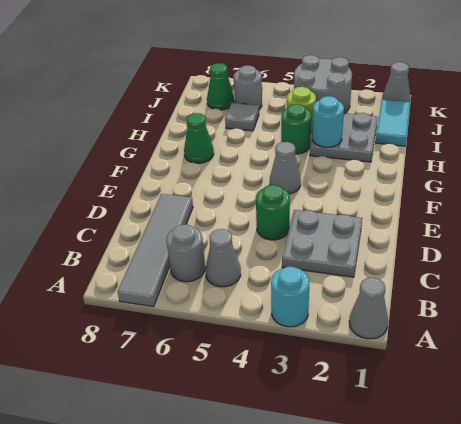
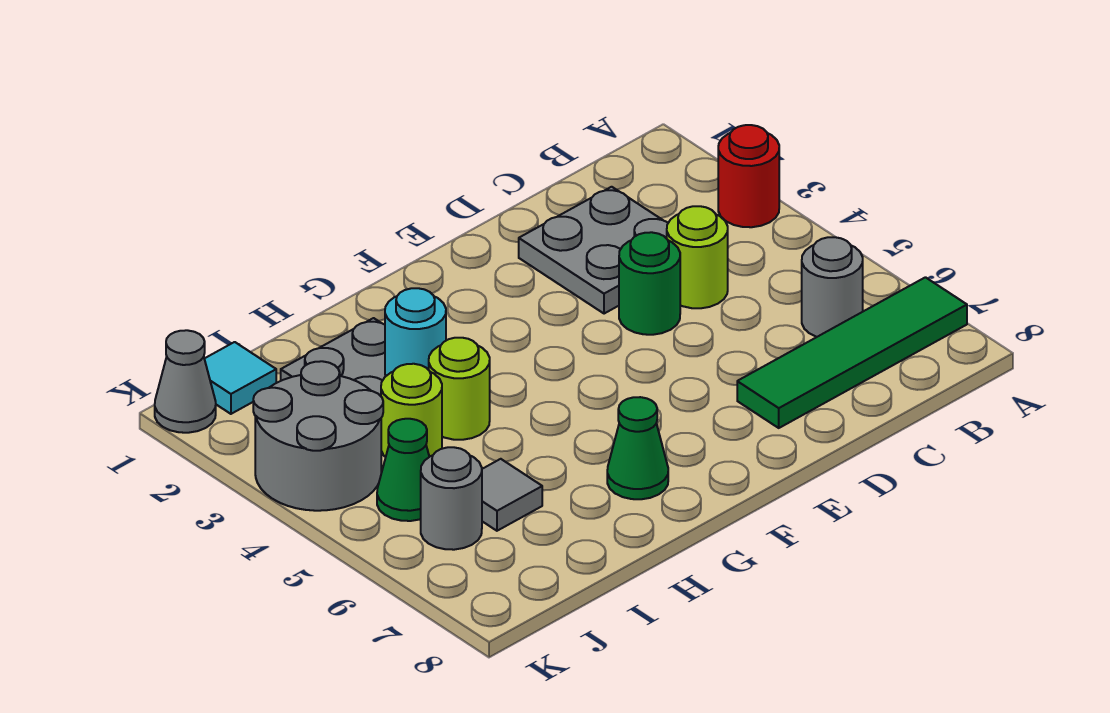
grey cone A1 level 1 -> none
cyan round brick A3 level 1 -> red round brick A3 level 1
grey tile A7:D7 level 1 -> green tile A7:D7 level 1
grey cone B5 level 1 -> none
none -> lime round brick C4 level 1
grey cone F4 level 1 -> none
green round brick H4 level 1 -> lime round brick H4 level 1
cyan tile I1:J1 level 1 -> cyan tile J1 level 1
green cone J7 level 1 -> green cone J5 level 1

